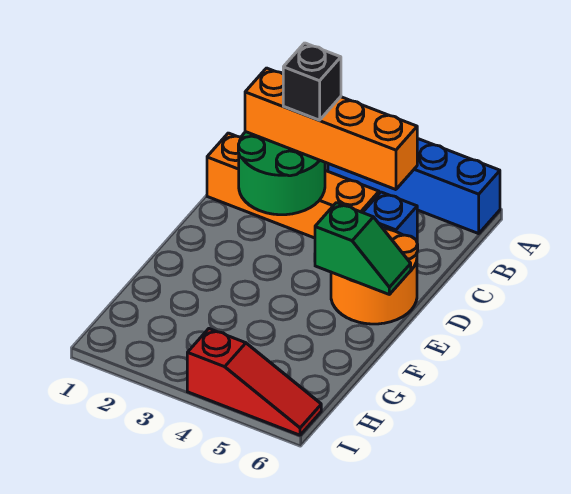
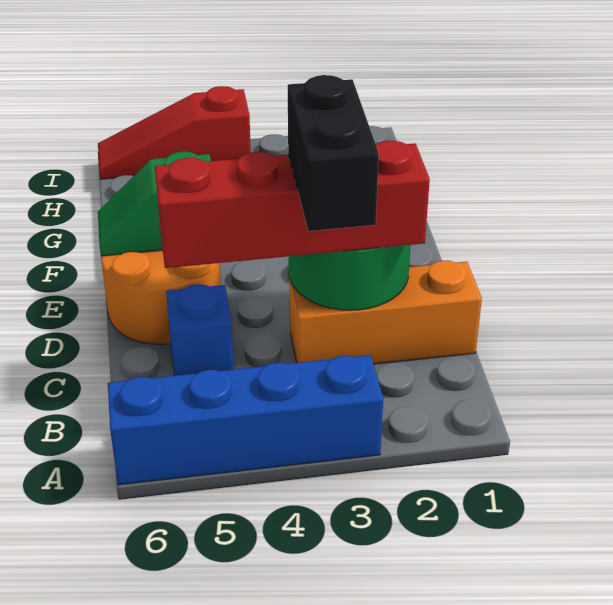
orange brick C1:C4 level 1 -> orange brick C1:C3 level 1
orange brick C2:C5 level 3 -> red brick C2:C5 level 3
black brick C3 level 4 -> black brick B3:C3 level 4

